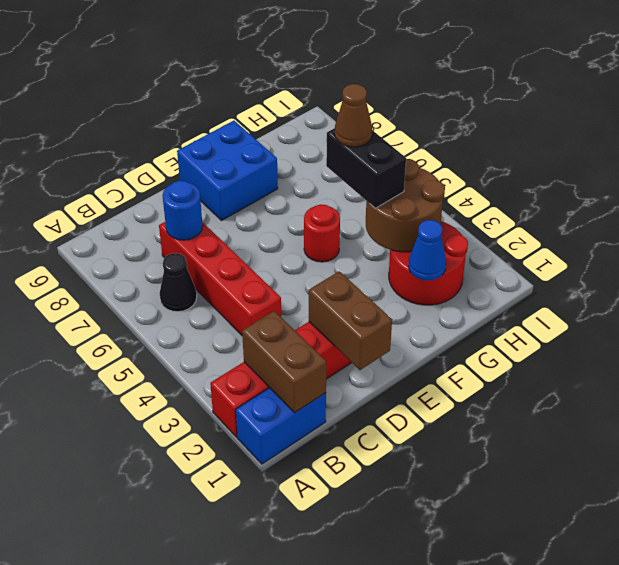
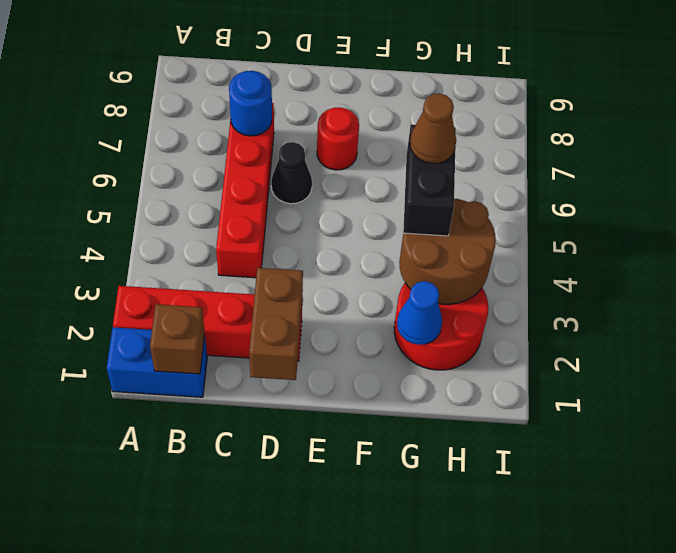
brown brick B1:B2 level 2 -> brown brick B1 level 2
black cone B6 level 1 -> black cone D6 level 1
blue brick E8:F9 level 1 -> none
red round brick F5 level 1 -> red round brick E7 level 1

